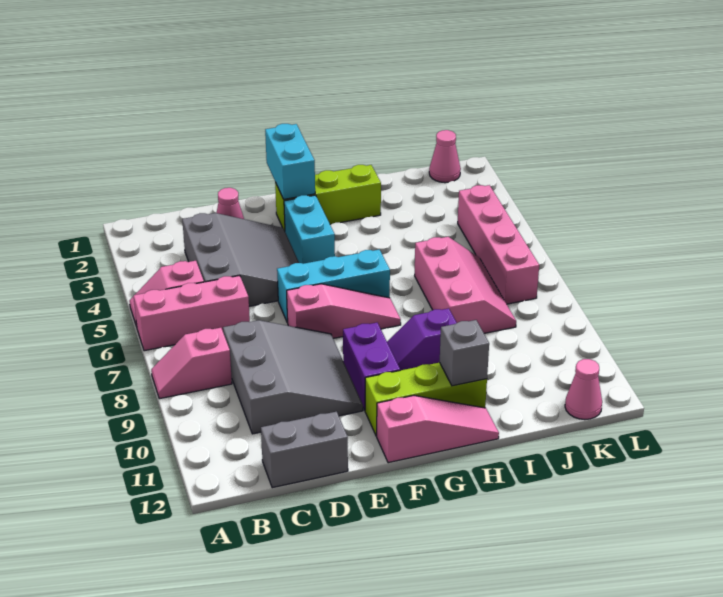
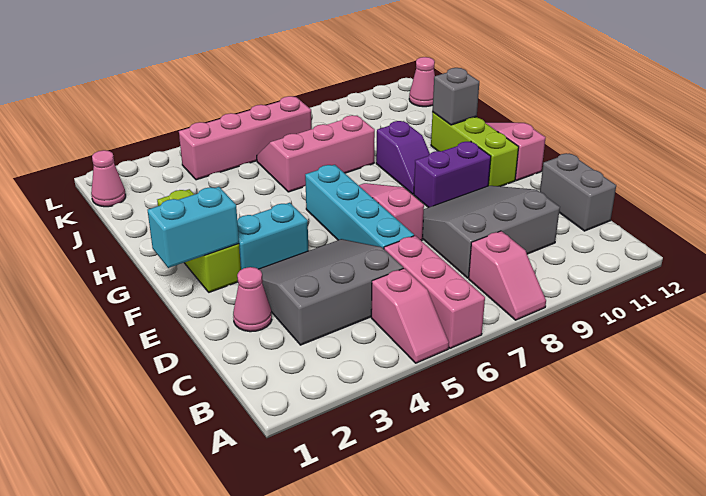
cyan brick E6:G6 level 1 -> cyan brick D6:G6 level 1

